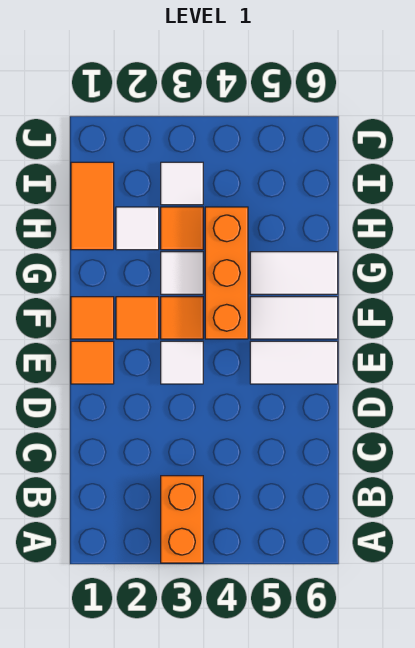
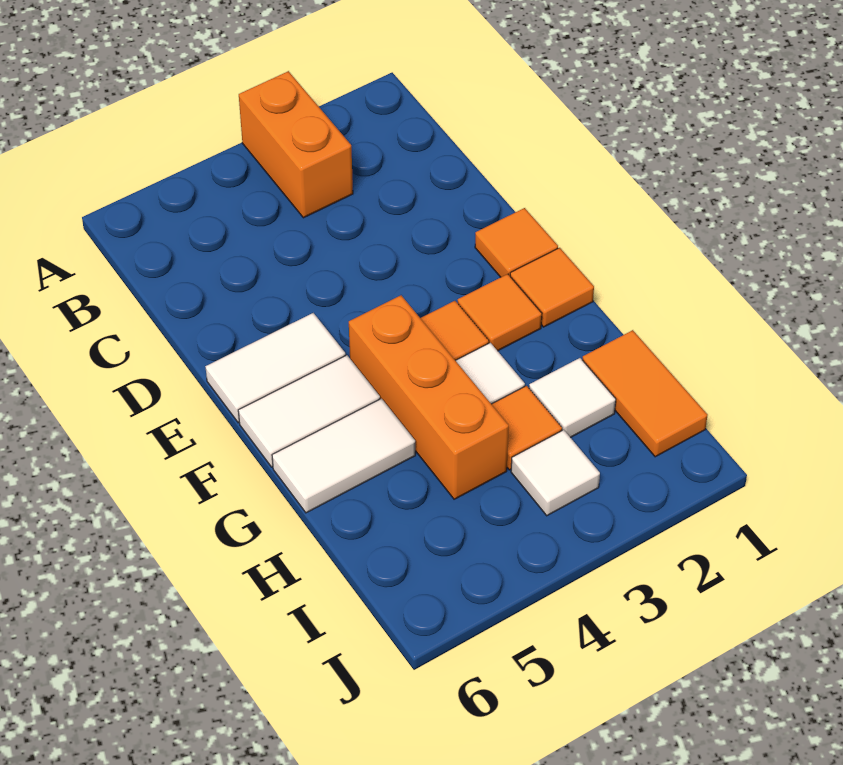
white tile E3 level 1 -> none

